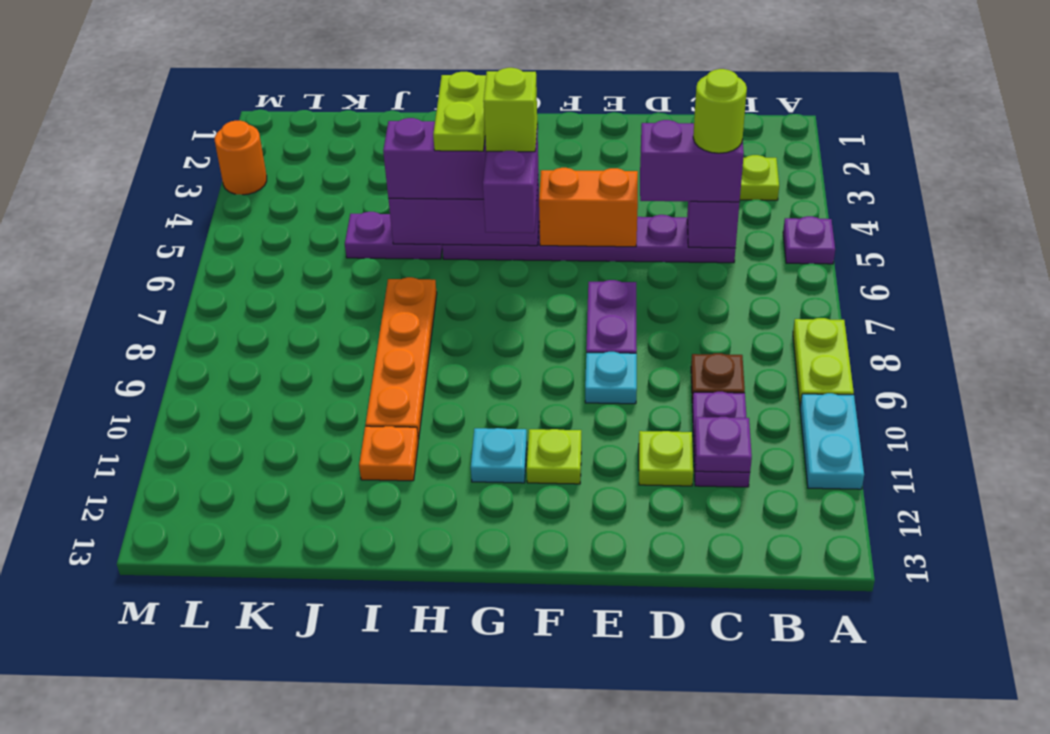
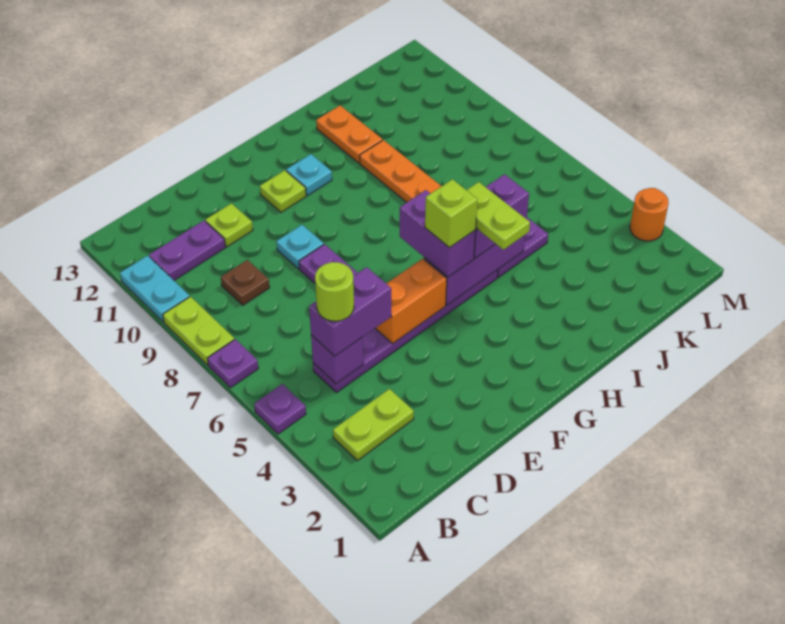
purple plate C10:C11 level 1 -> purple plate B11:C11 level 1
purple plate C11 level 2 -> purple plate A7 level 1
orange plate I11 level 1 -> orange plate I11:I12 level 1

